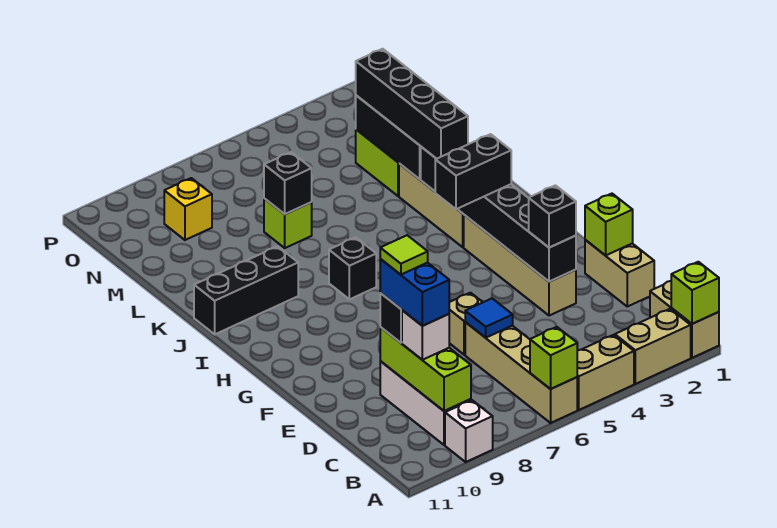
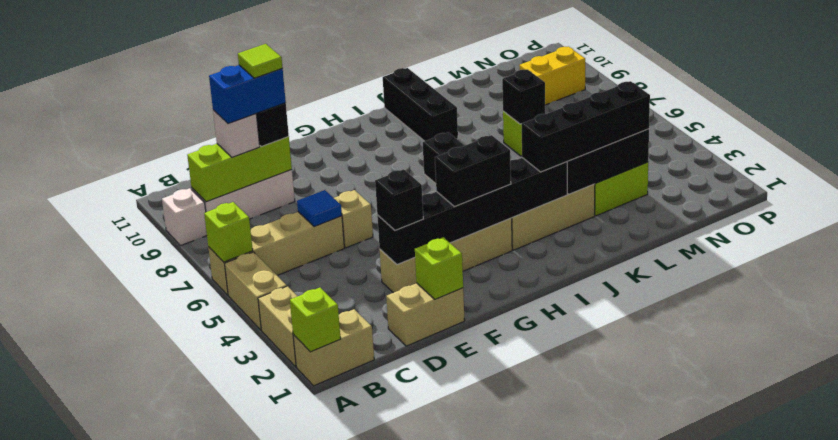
black brick H3:H4 level 3 -> black brick G3:H3 level 3
yellow brick N9 level 1 -> yellow brick N9:O9 level 1

